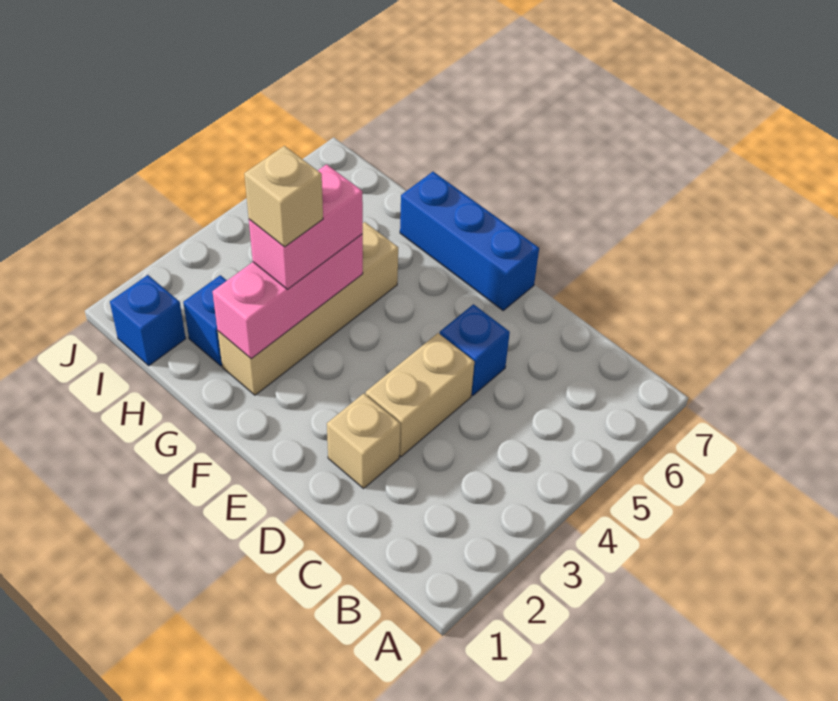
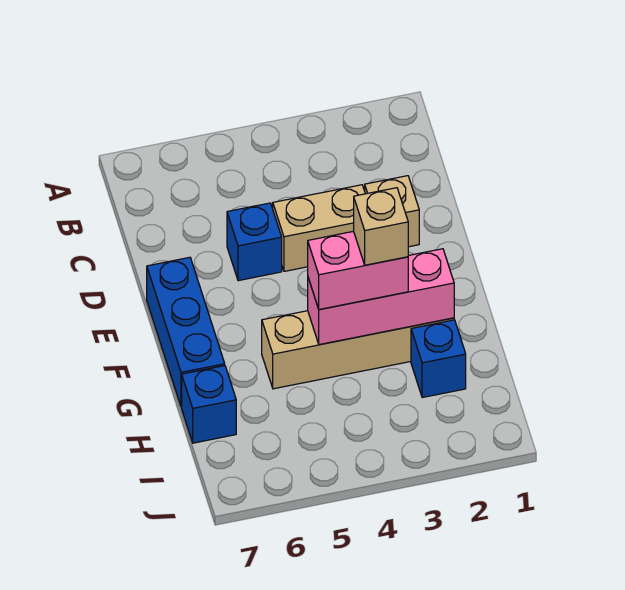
blue brick I1 level 1 -> blue brick H7 level 1

